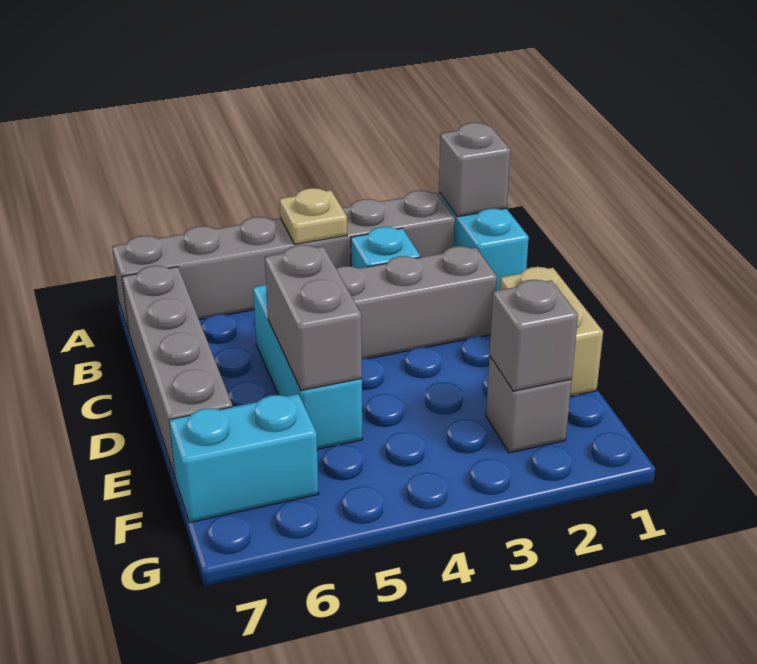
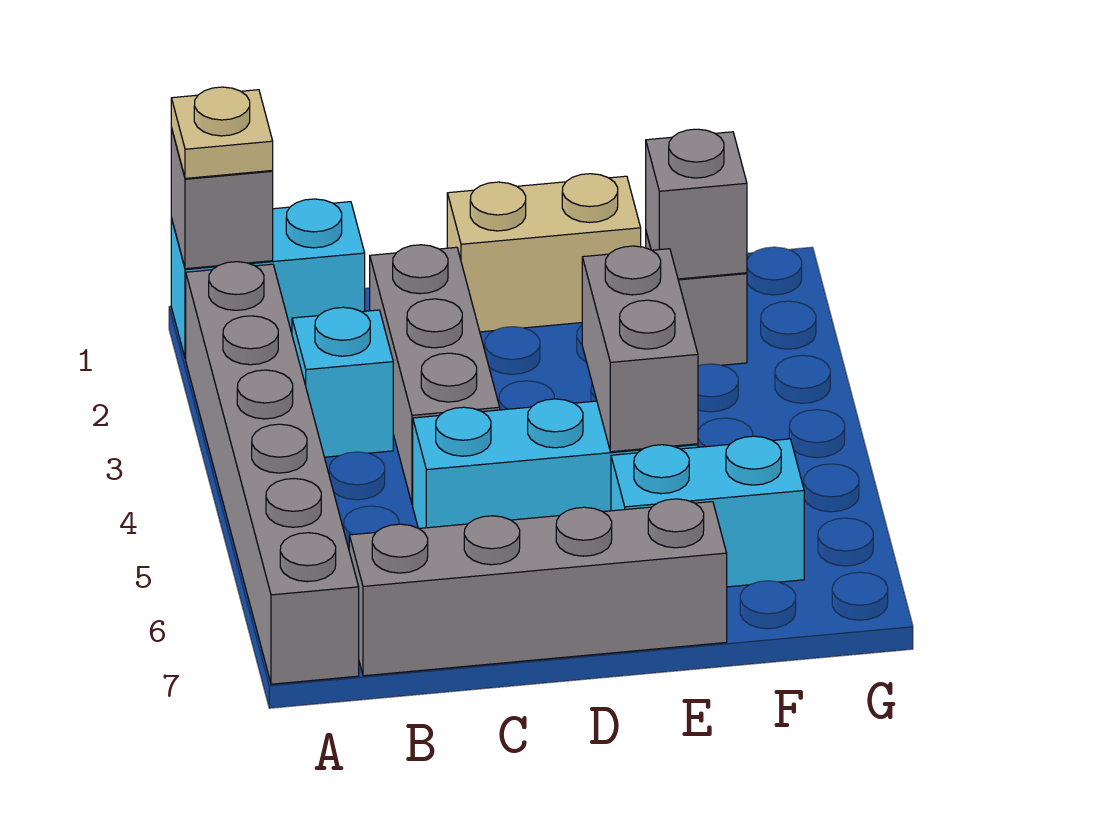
tan plate A4 level 2 -> tan plate A1 level 3
grey brick D5:E5 level 2 -> grey brick E4:E5 level 2
cyan brick F6:F7 level 1 -> cyan brick E6:F6 level 1

